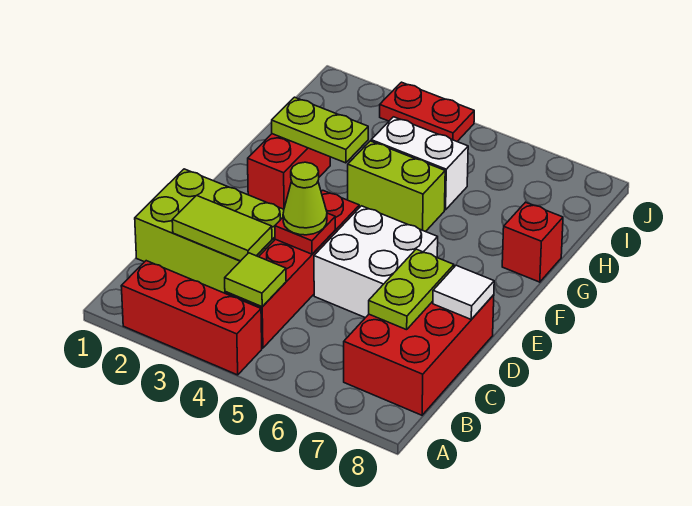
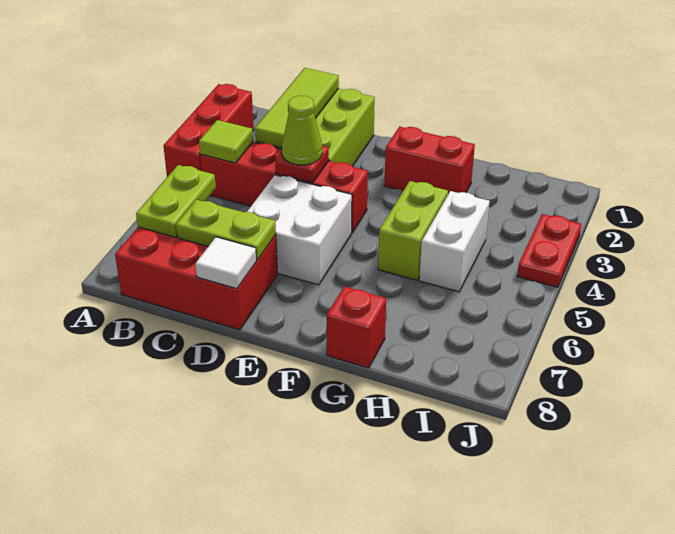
lime tile C2:C3 level 2 -> lime tile C1:C3 level 2
lime plate G2:G3 level 2 -> lime plate B6:B7 level 2

